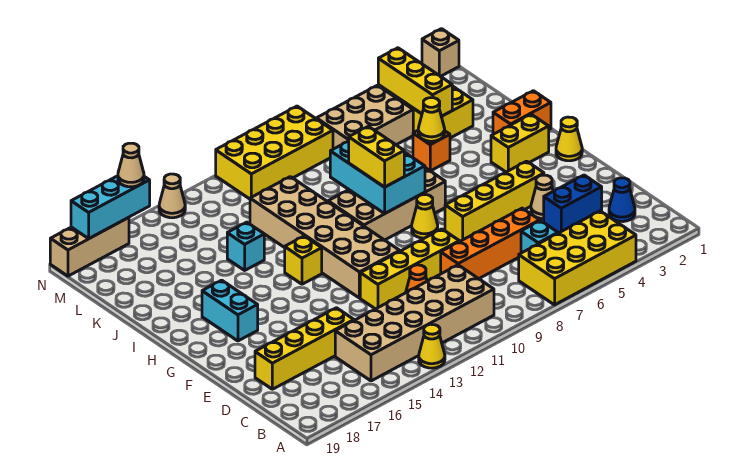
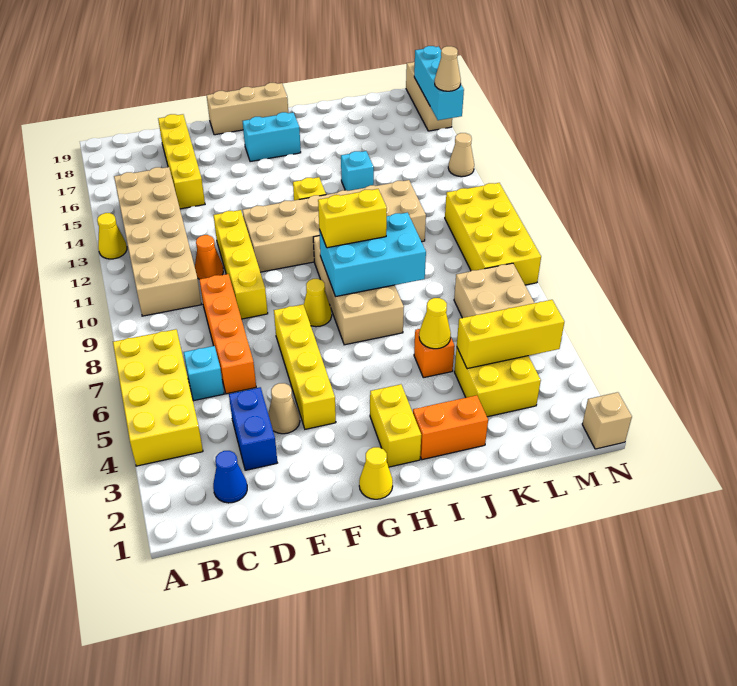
none -> tan brick F19:H19 level 1
orange brick I1:I2 level 1 -> orange brick I2:J2 level 1

